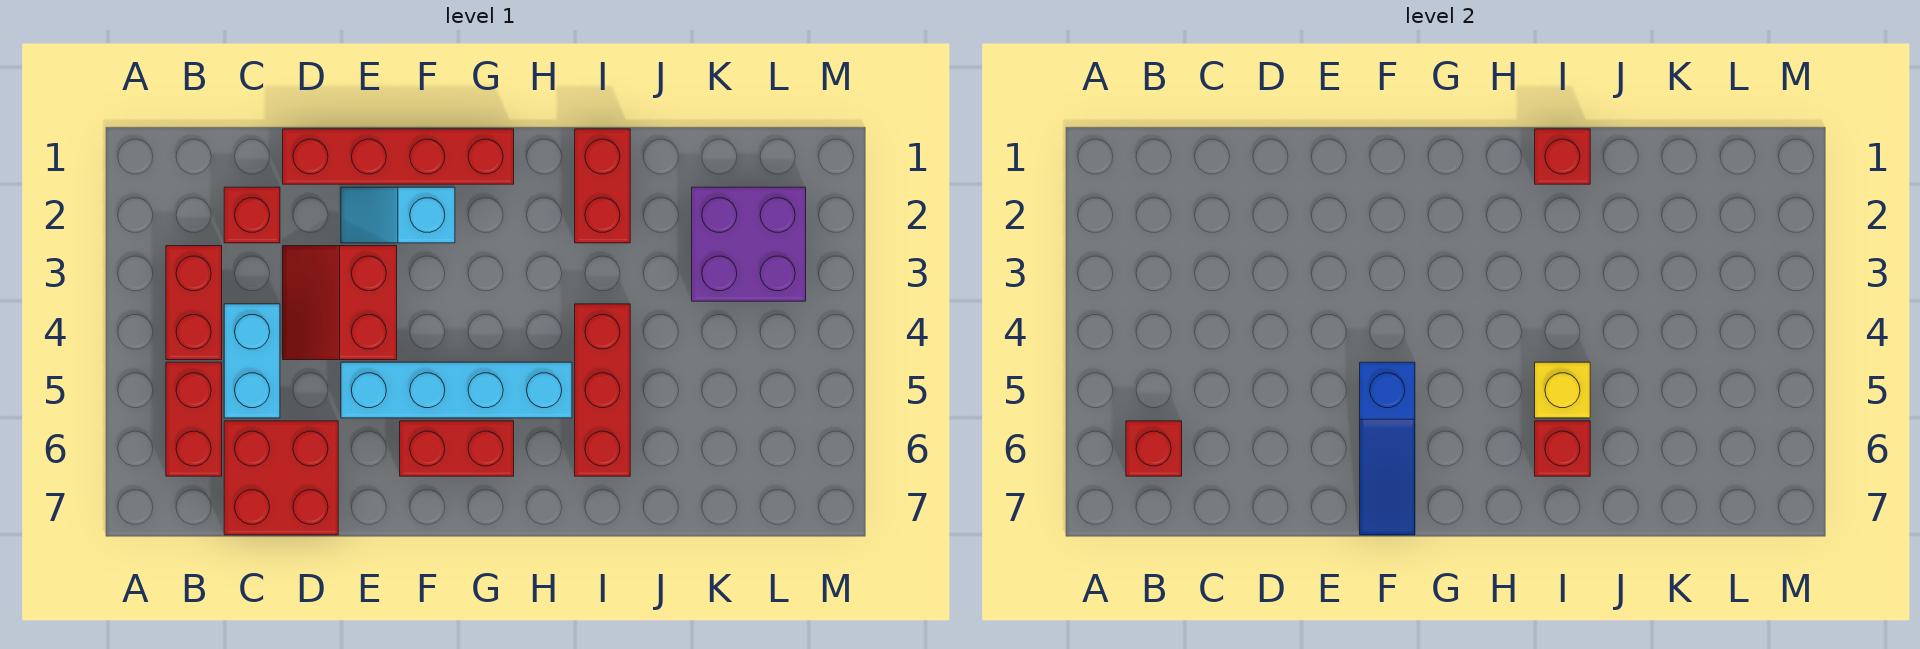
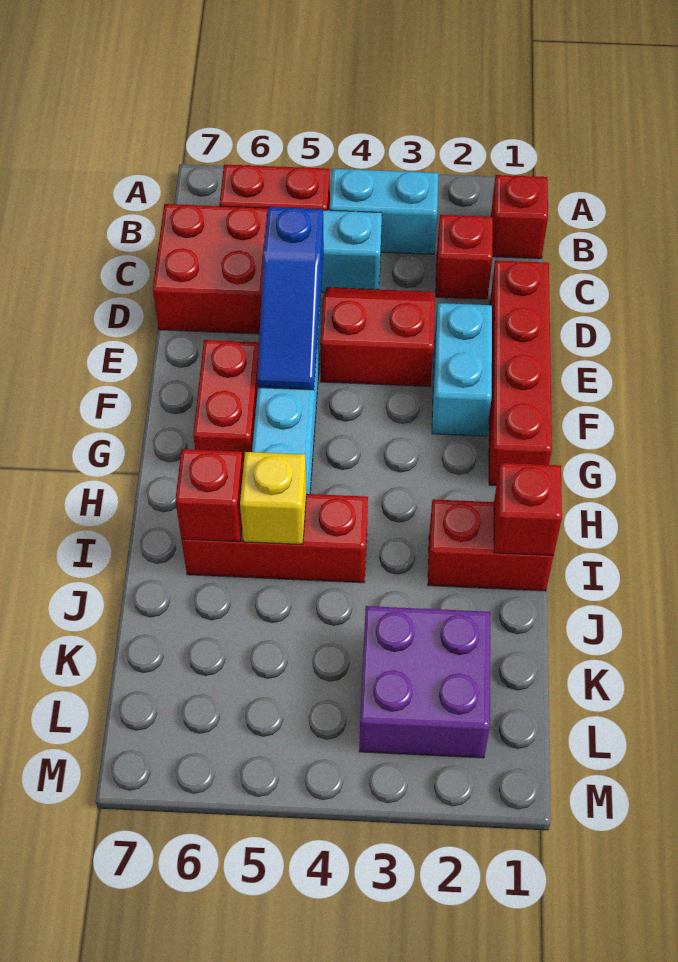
red brick B3:B4 level 1 -> cyan brick B3:B4 level 1
red brick B6 level 2 -> red brick B1 level 1
cyan slope E2:F2 level 1 top F -> cyan brick E2:F2 level 1
blue slope F5:F7 level 2 top 5 -> blue slope D5:F5 level 2 top D

